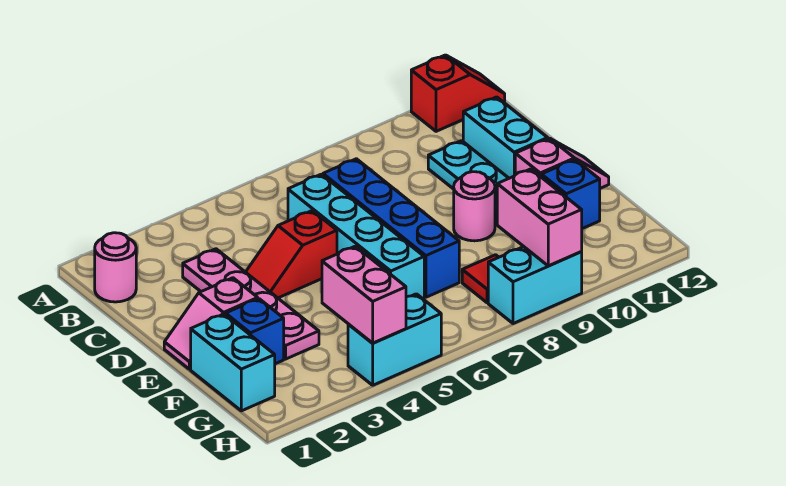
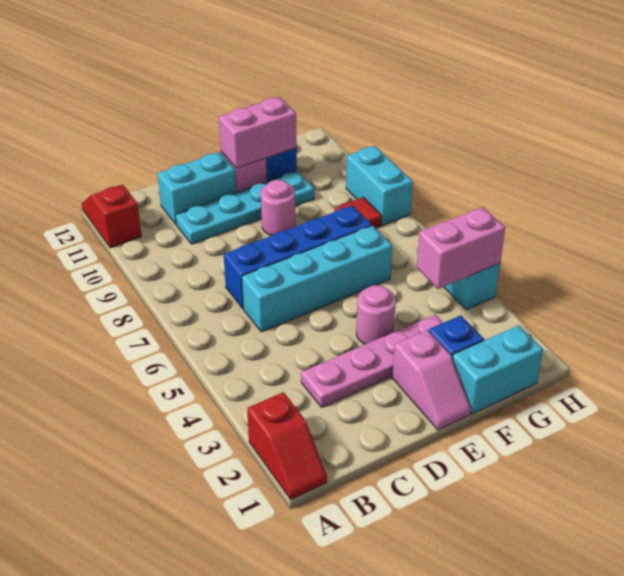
pink round brick B1 level 1 -> pink round brick E4 level 1
red slope D4:D5 level 1 top 5 -> red slope A1:A2 level 1 top 2
pink brick G9:H9 level 2 -> pink brick E11:F11 level 2

